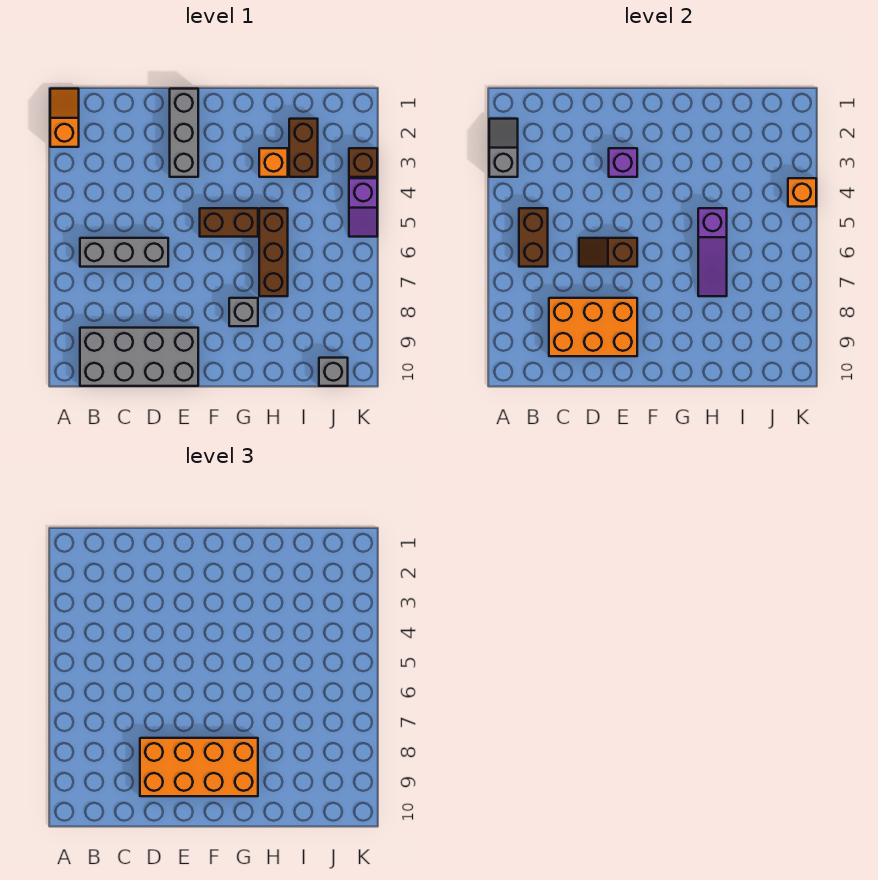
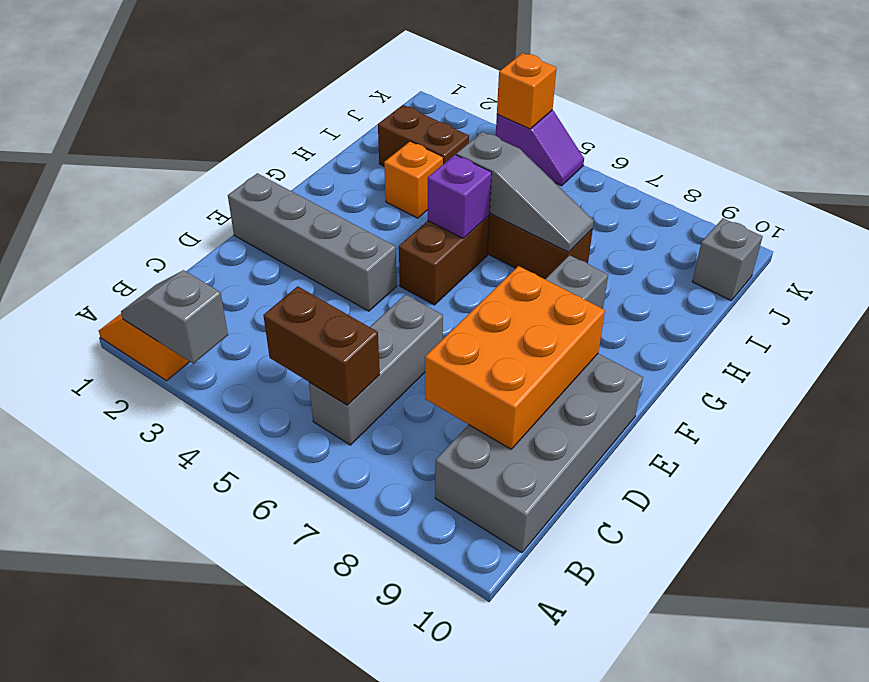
brown slope D6:E6 level 2 top E -> none
orange brick D8:G9 level 3 -> none
grey brick E1:E3 level 1 -> grey brick E1:E4 level 1
purple brick E3 level 2 -> purple brick G5 level 2
purple slope H5:H7 level 2 top 5 -> grey slope H5:H7 level 2 top 5
brown brick K3 level 1 -> none

